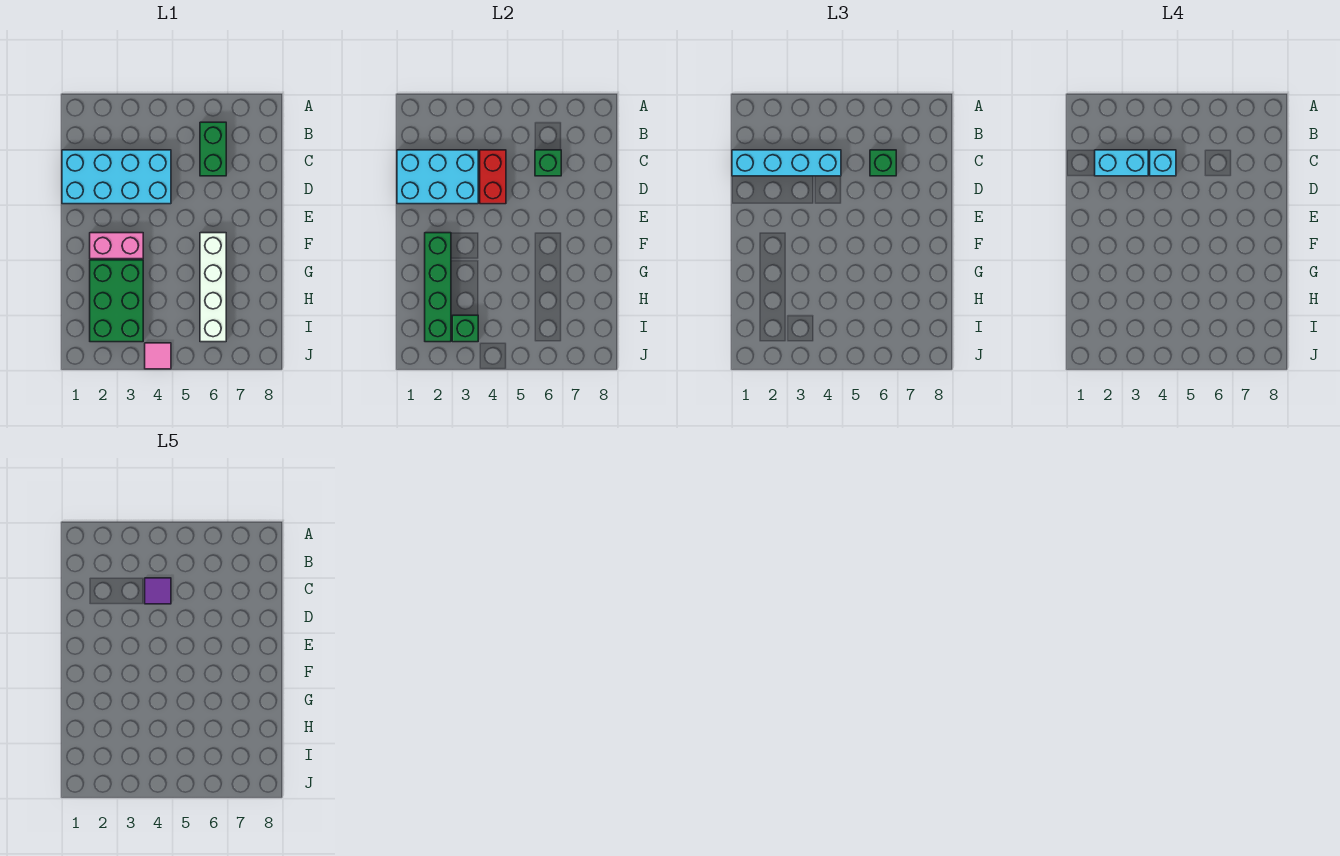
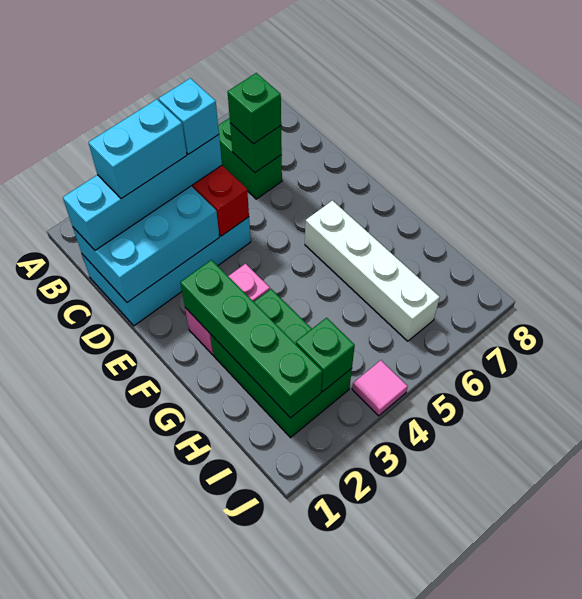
purple tile C4 level 5 -> none

